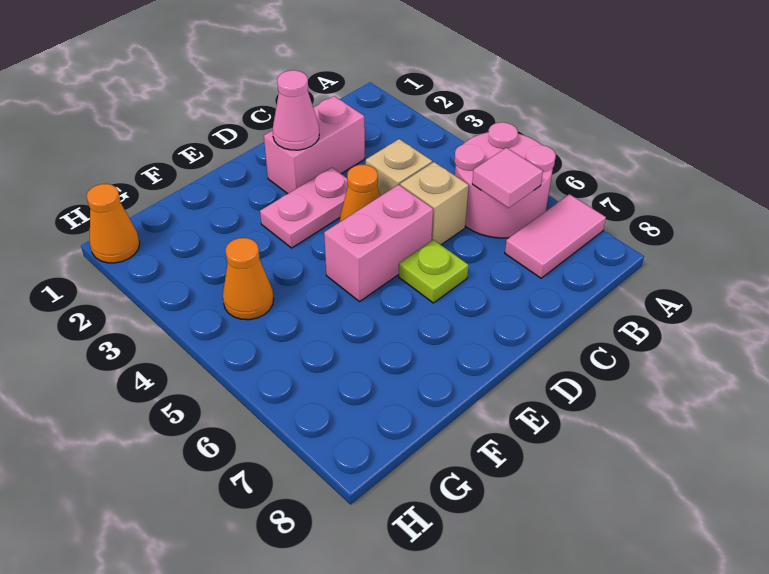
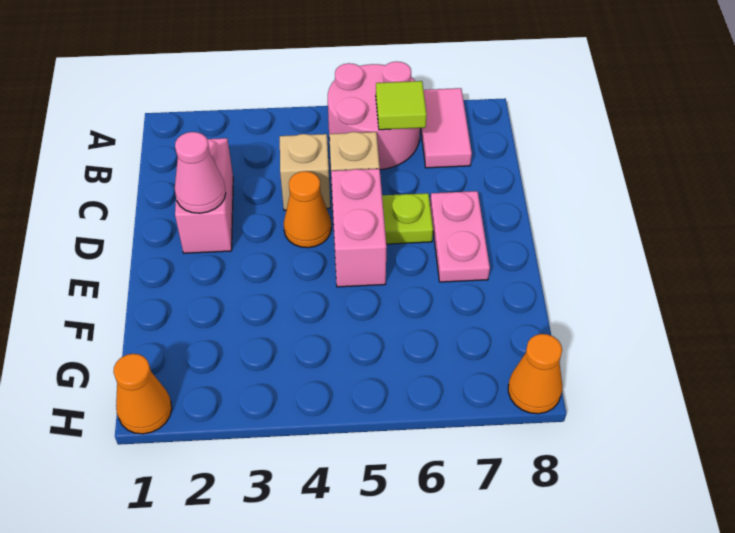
pink tile B6 level 2 -> lime tile B6 level 2
pink plate D3:E3 level 1 -> pink plate D7:E7 level 1
orange cone G4 level 1 -> orange cone H8 level 1

